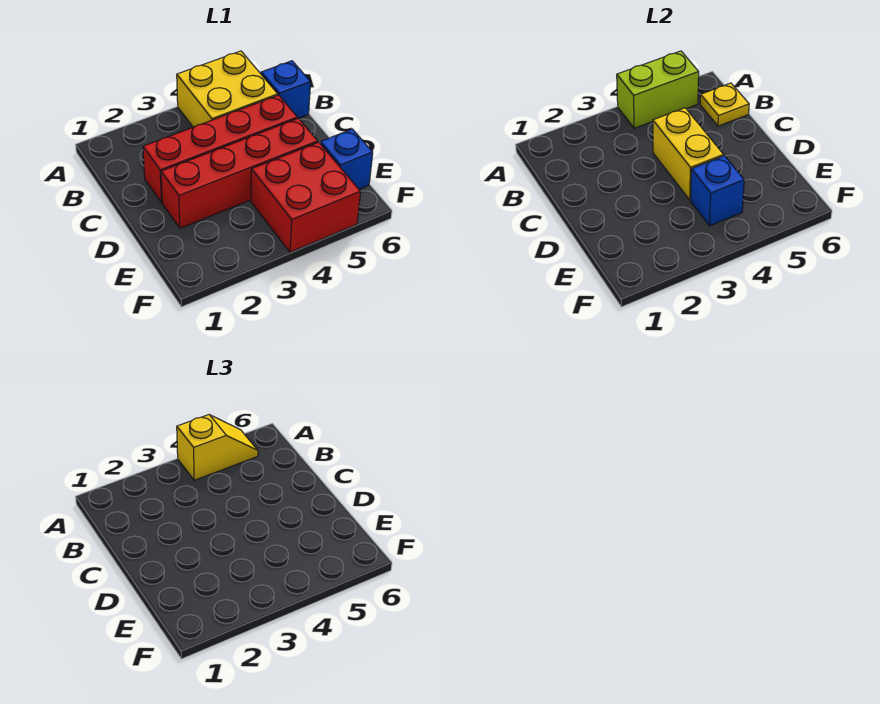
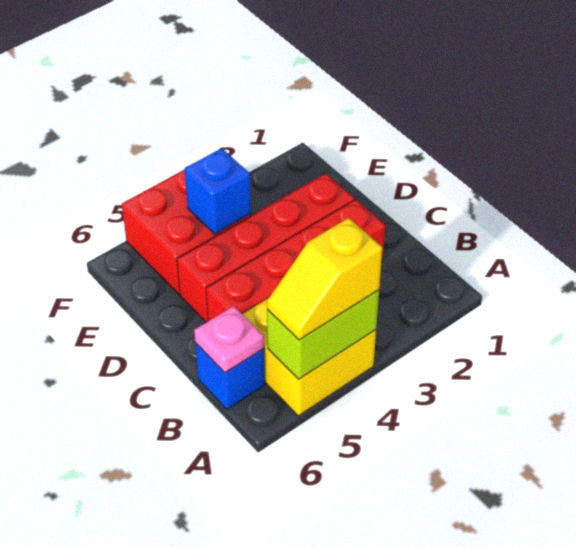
yellow plate B6 level 2 -> pink plate B6 level 2
yellow brick C4:D4 level 2 -> none
blue brick E6 level 1 -> none

